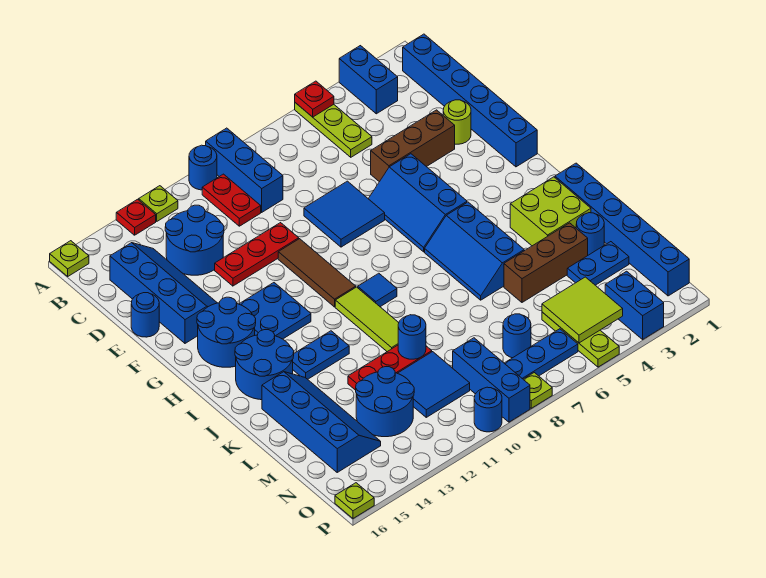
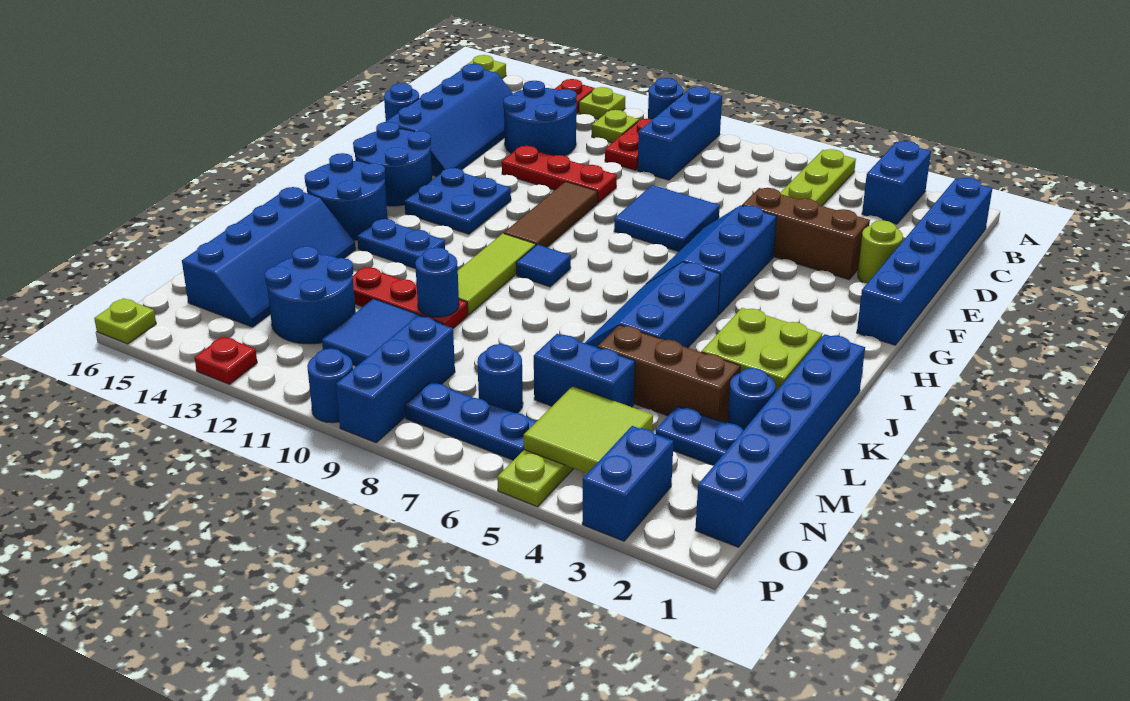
red plate A5 level 2 -> red plate P13 level 1
none -> blue brick M5:M6 level 1
lime plate P8 level 1 -> lime plate B11 level 1

